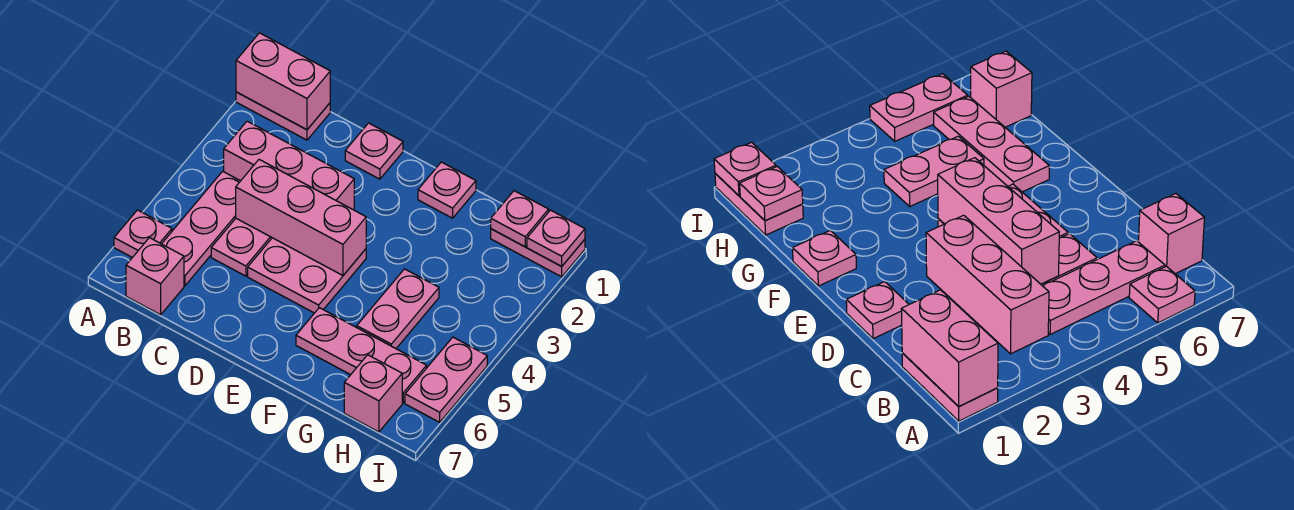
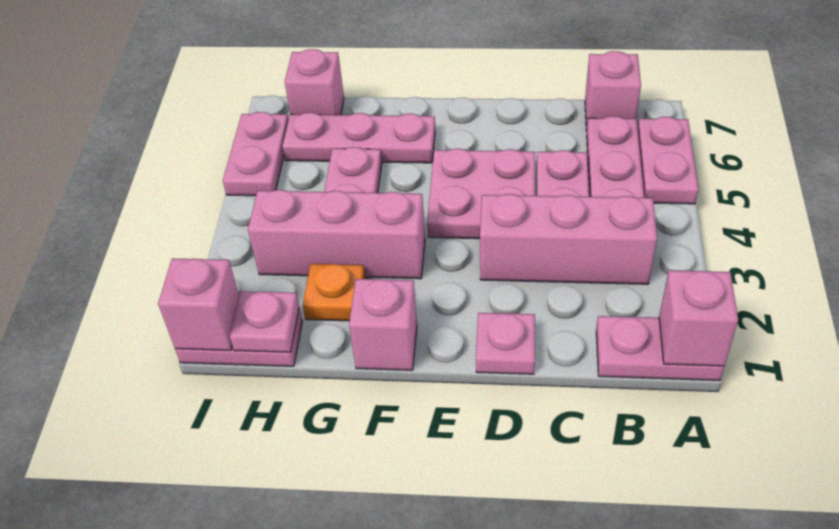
pink brick A1:B1 level 2 -> pink brick A1 level 2
pink plate A6 level 1 -> pink plate A5:A6 level 1
pink brick C4:E4 level 2 -> pink brick F3:H3 level 1
pink plate F1 level 1 -> pink brick F1 level 1
none -> orange plate G2 level 1
pink plate I1 level 2 -> pink brick I1 level 2

